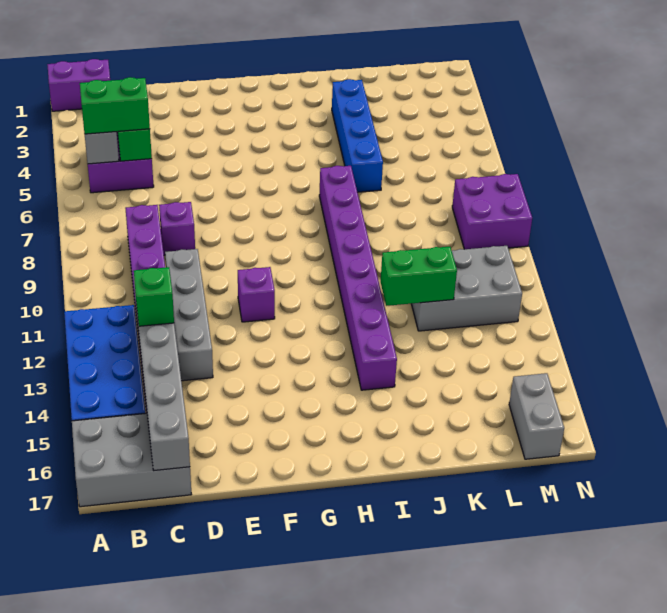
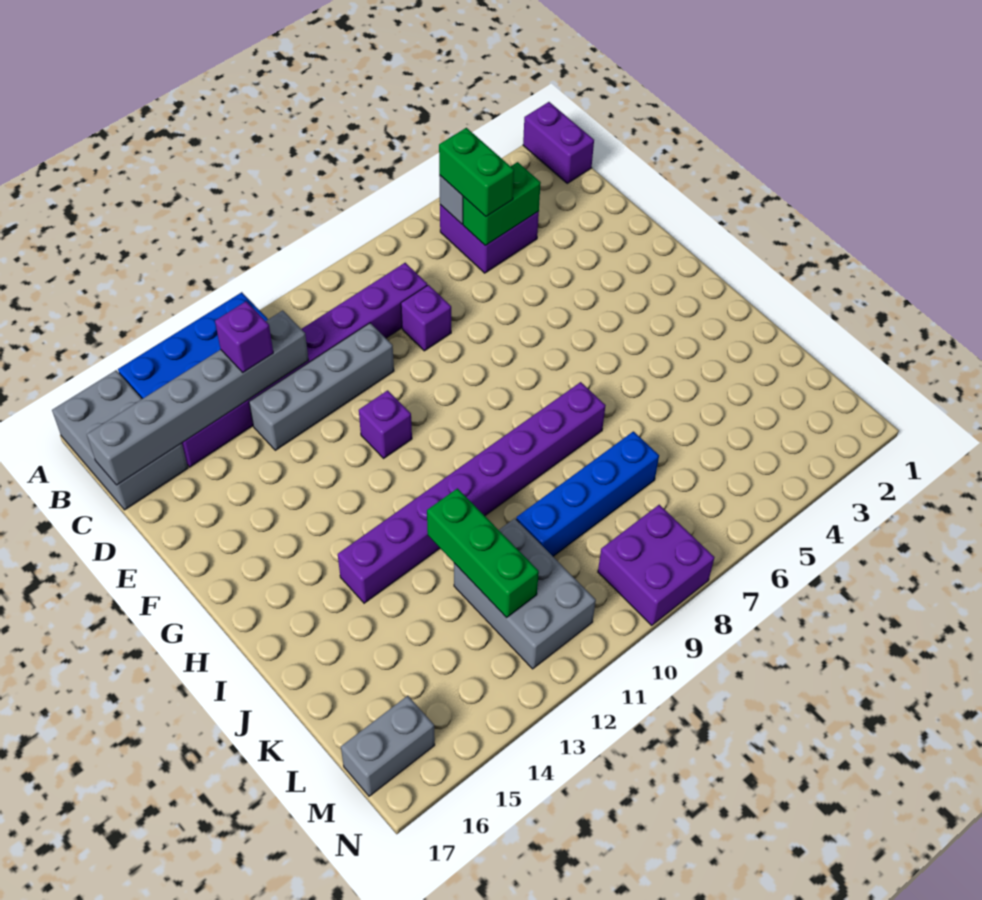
green brick C13 level 3 -> purple brick C13 level 3
blue brick J3:J6 level 1 -> blue brick K7:K10 level 1
green brick J12:K12 level 2 -> green brick J12:L12 level 2

